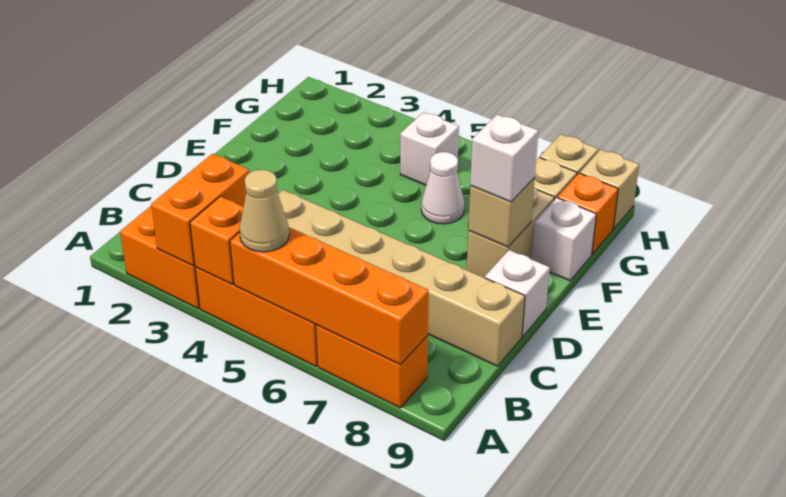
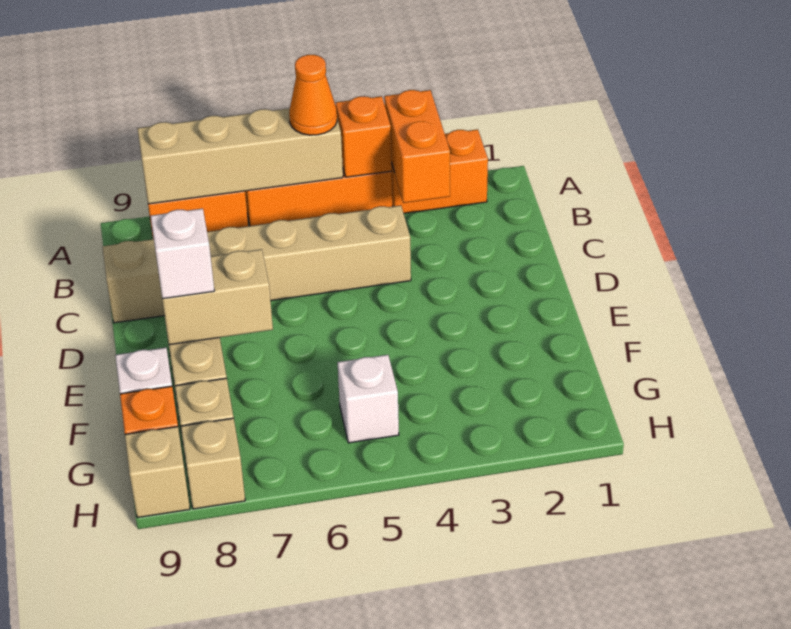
orange brick A5:A8 level 2 -> tan brick A5:A8 level 2
tan cone A5 level 3 -> orange cone A5 level 3
white brick D9 level 1 -> none
tan brick E8 level 2 -> tan brick E7:E8 level 2
white cone F6 level 1 -> none

